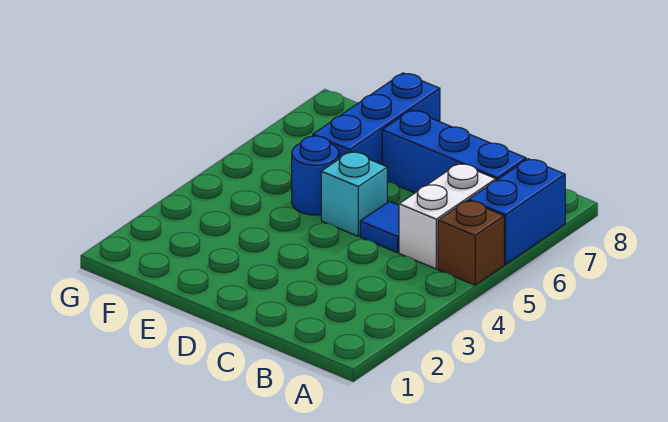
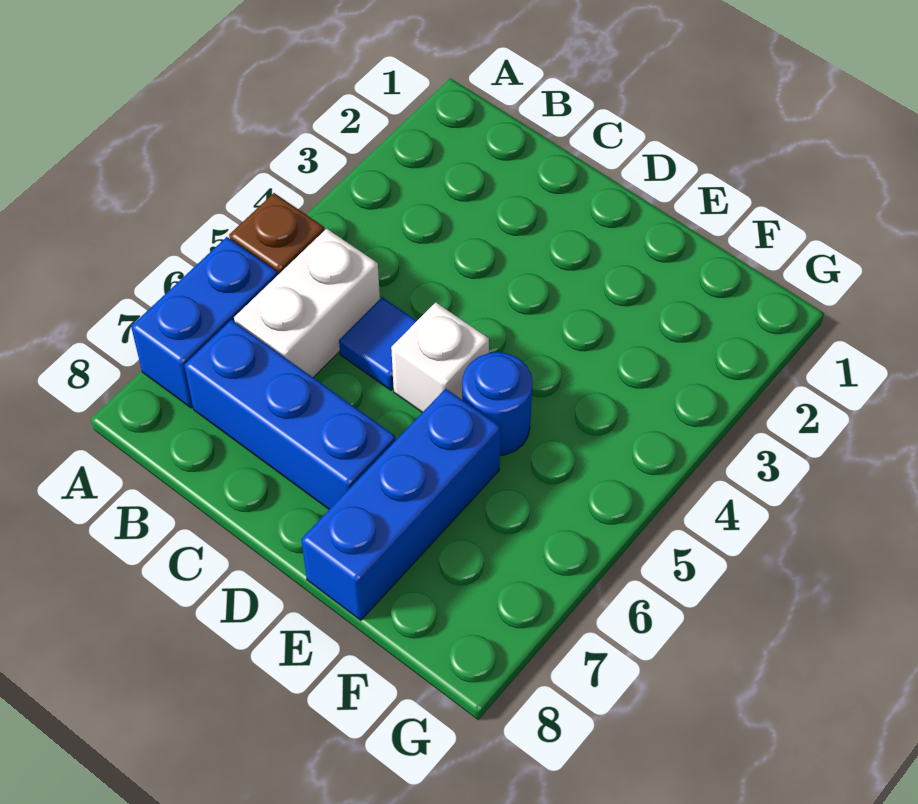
cyan brick D5 level 1 -> white brick D5 level 1

